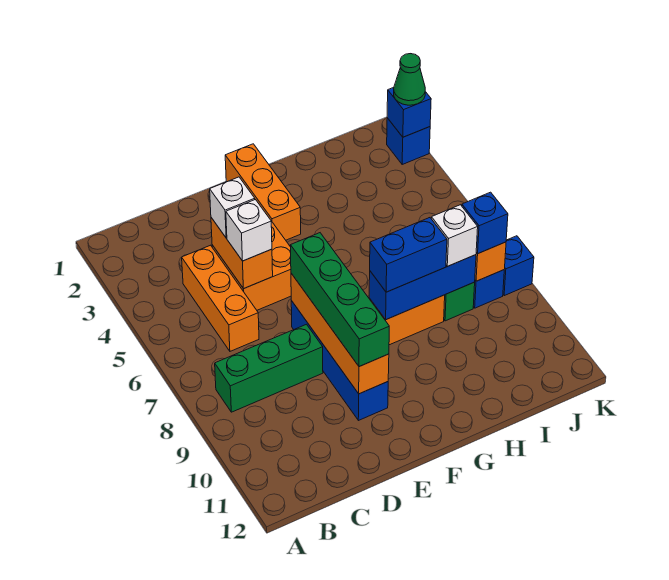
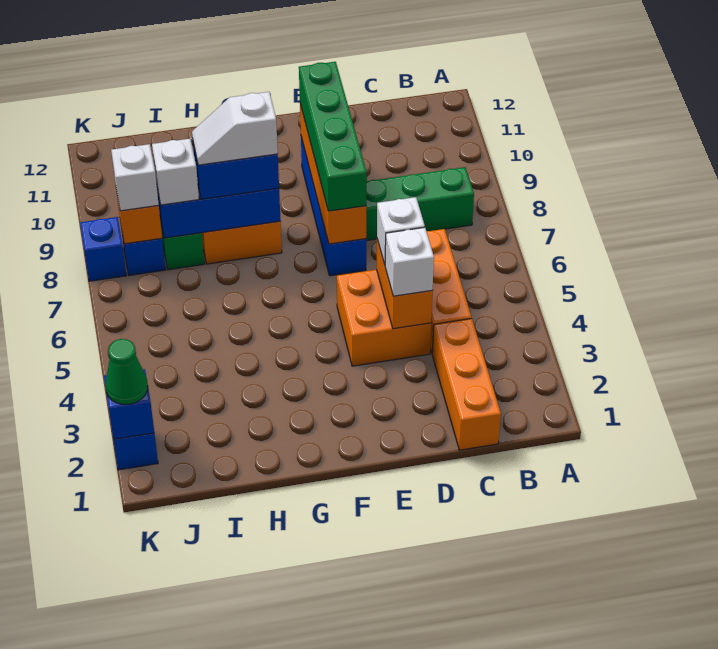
orange brick F1:F3 level 1 -> orange brick C1:C3 level 1
none -> white slope G8:H8 level 4 top G
blue brick J8 level 3 -> white brick J8 level 3

